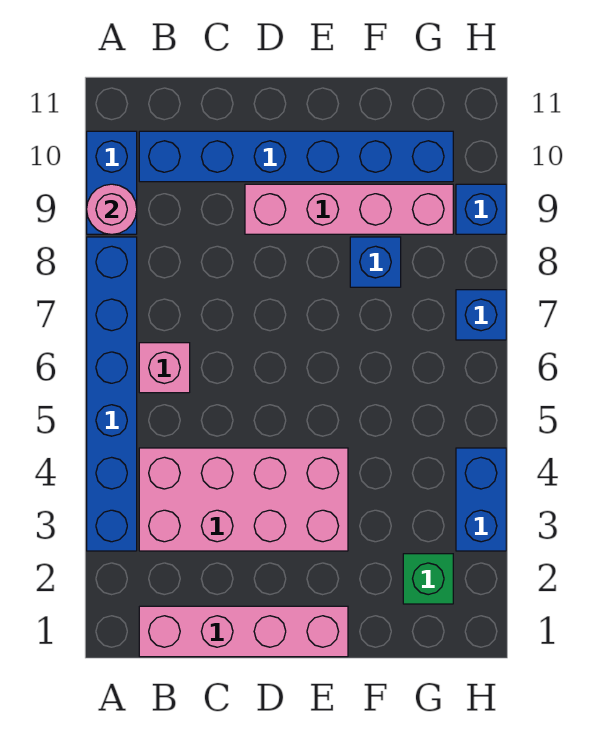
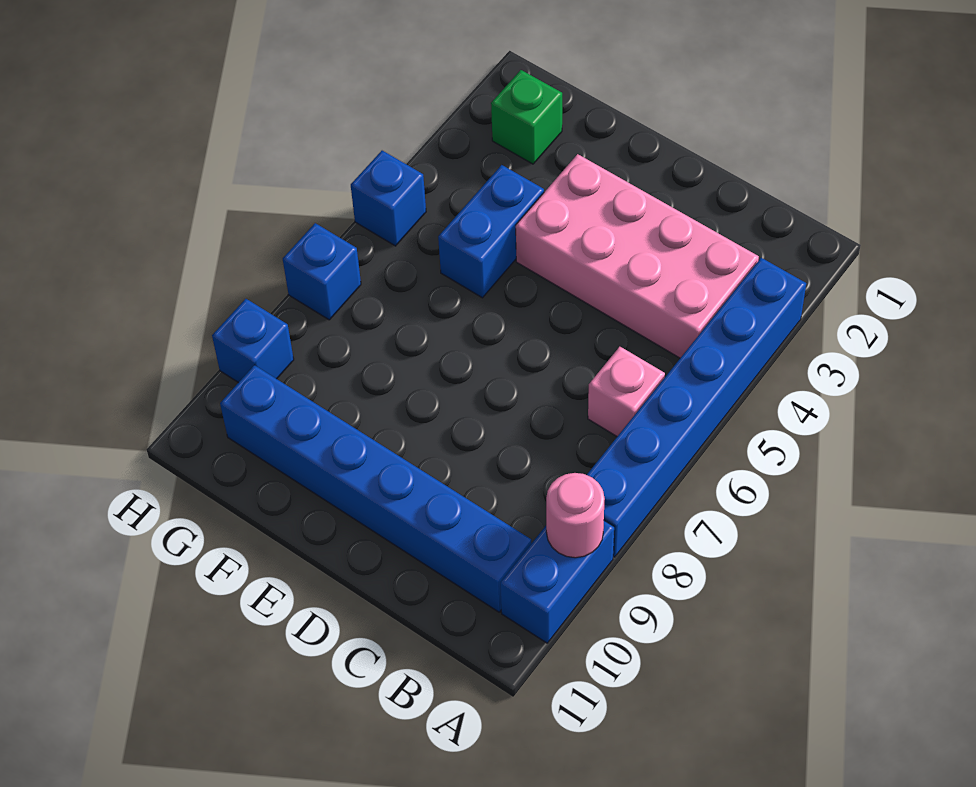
pink brick B1:E1 level 1 -> none
pink brick D9:G9 level 1 -> none
blue brick F8 level 1 -> blue brick H5 level 1
blue brick H3:H4 level 1 -> blue brick F4:F5 level 1

